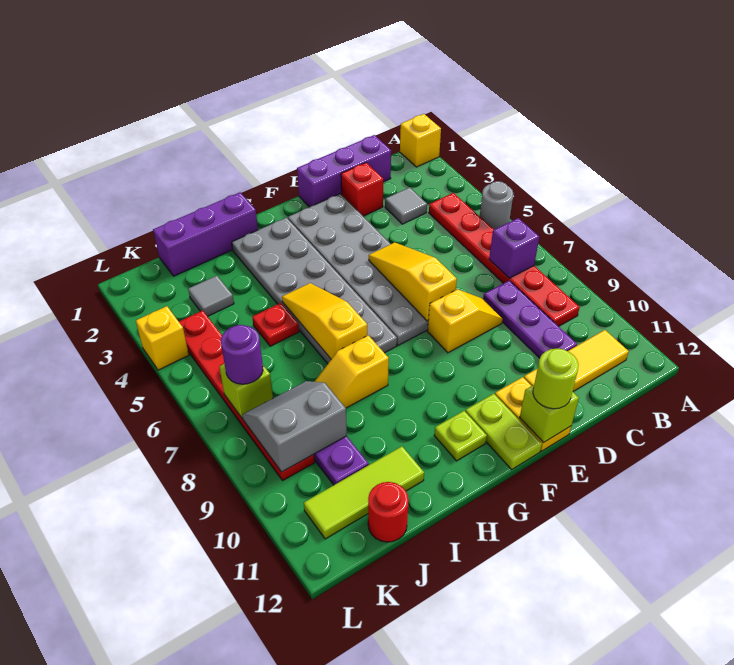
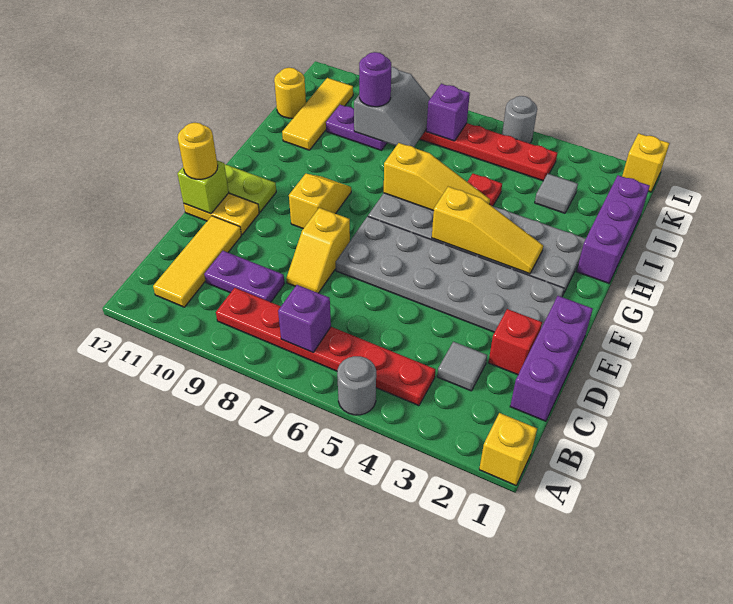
purple plate C8:C10 level 1 -> purple plate C9:C10 level 1
yellow slope E5:E7 level 2 top 7 -> yellow slope G3:G5 level 2 top 5
lime round brick E12 level 3 -> yellow round brick E12 level 3
lime plate G11 level 1 -> none
yellow slope H8:I8 level 1 top H -> yellow slope F9:G9 level 1 top F
lime tile I11:K11 level 1 -> yellow tile I11:K11 level 1
red round brick J12 level 1 -> yellow round brick J12 level 1
lime brick K7 level 2 -> purple brick K7 level 2
purple round brick K7 level 3 -> purple round brick J9 level 3
yellow brick L4 level 1 -> yellow brick L1 level 1
none -> grey round brick L5 level 1

